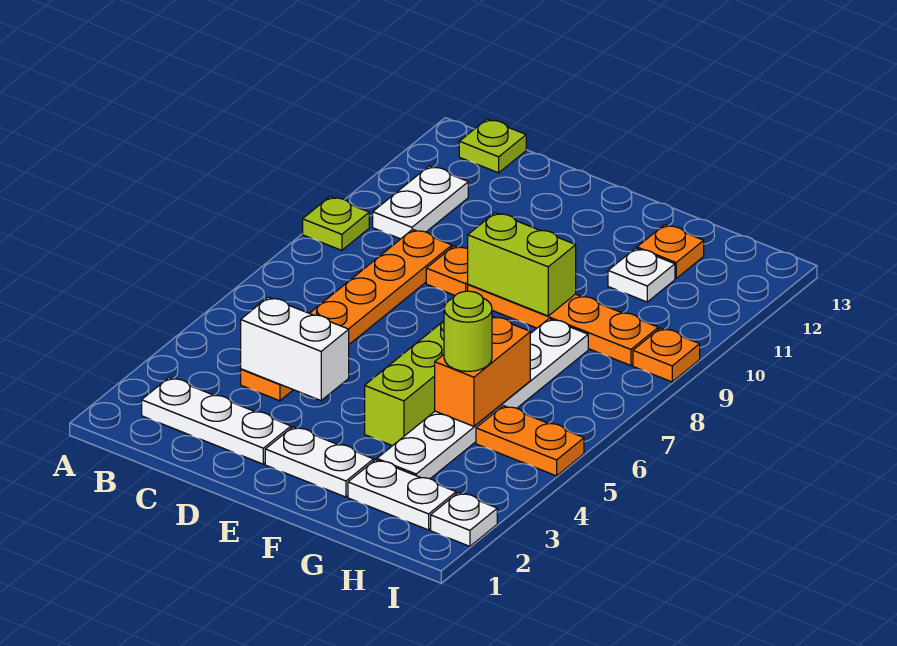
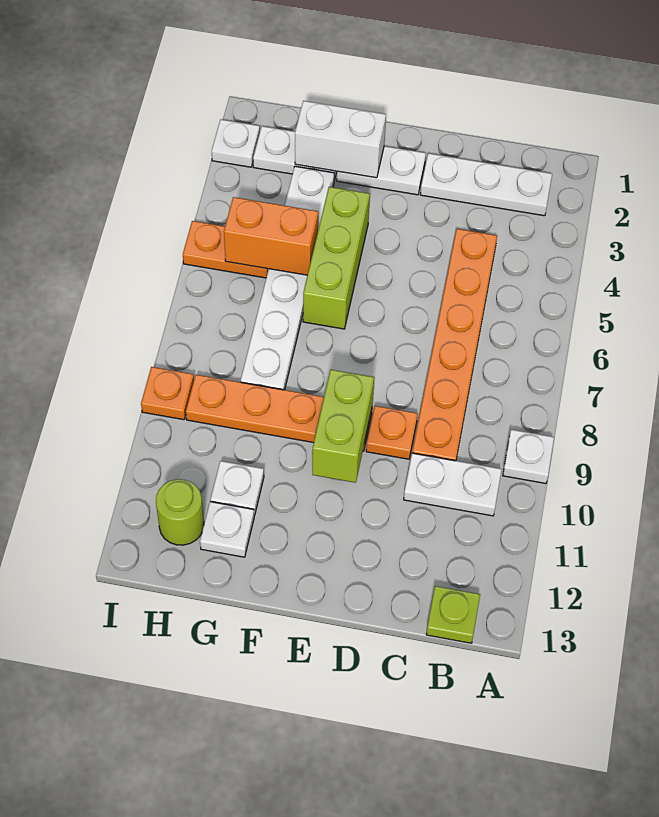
lime plate A9 level 1 -> white plate A9 level 1
white plate B10:B11 level 1 -> white plate B10:C10 level 1
white brick C4:D4 level 2 -> white brick F2:G2 level 2
lime brick E9:F9 level 2 -> lime brick E9:E10 level 2
orange brick G5:G6 level 2 -> orange brick G5:H5 level 2
lime round brick G5 level 3 -> lime round brick H12 level 1
orange plate G12 level 1 -> white plate G12 level 1

